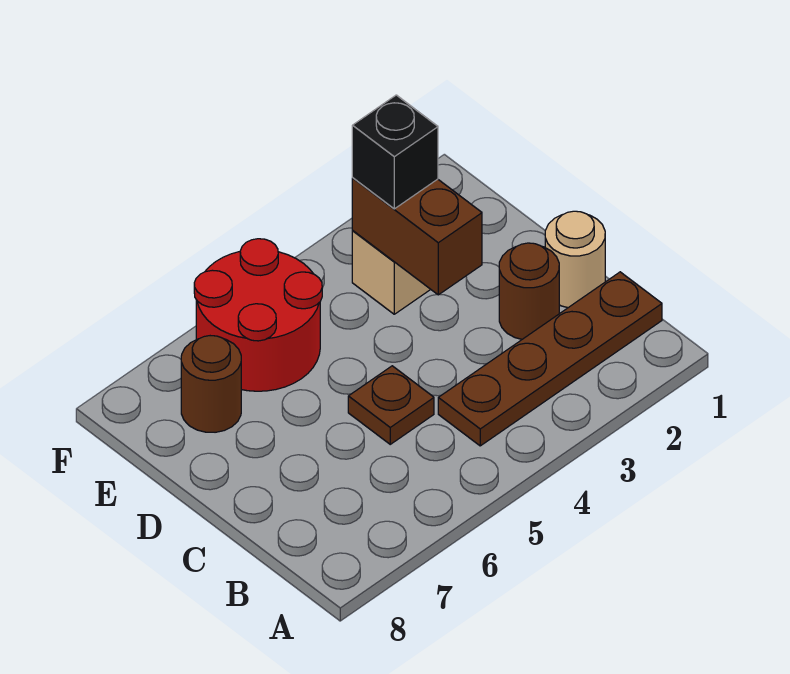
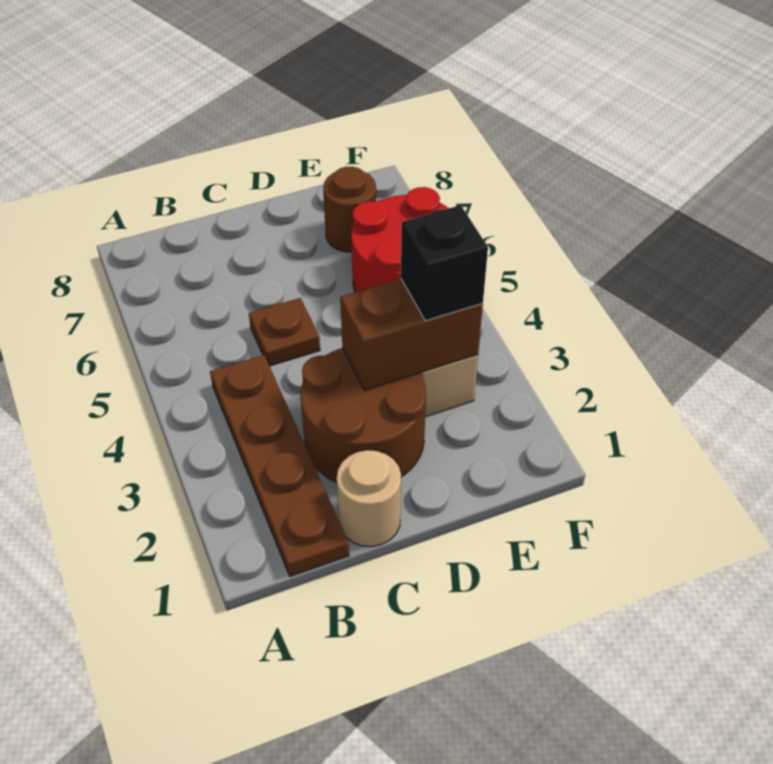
brown round brick C2 level 1 -> brown round brick C2:D3 level 1

